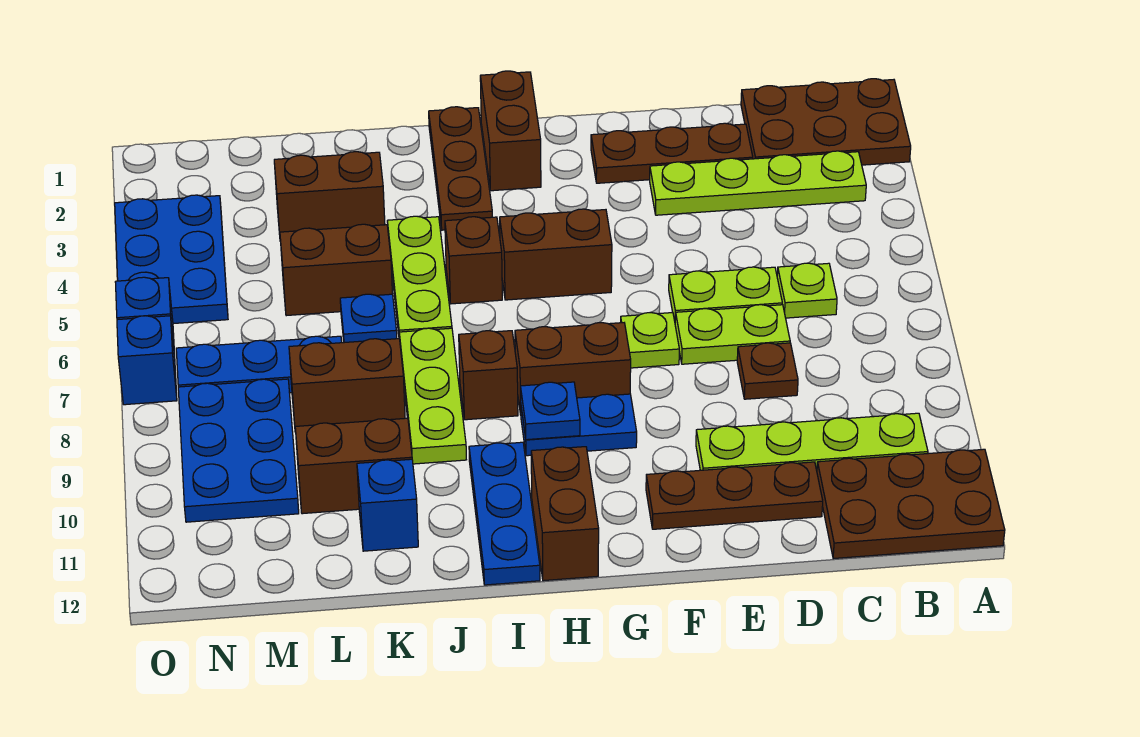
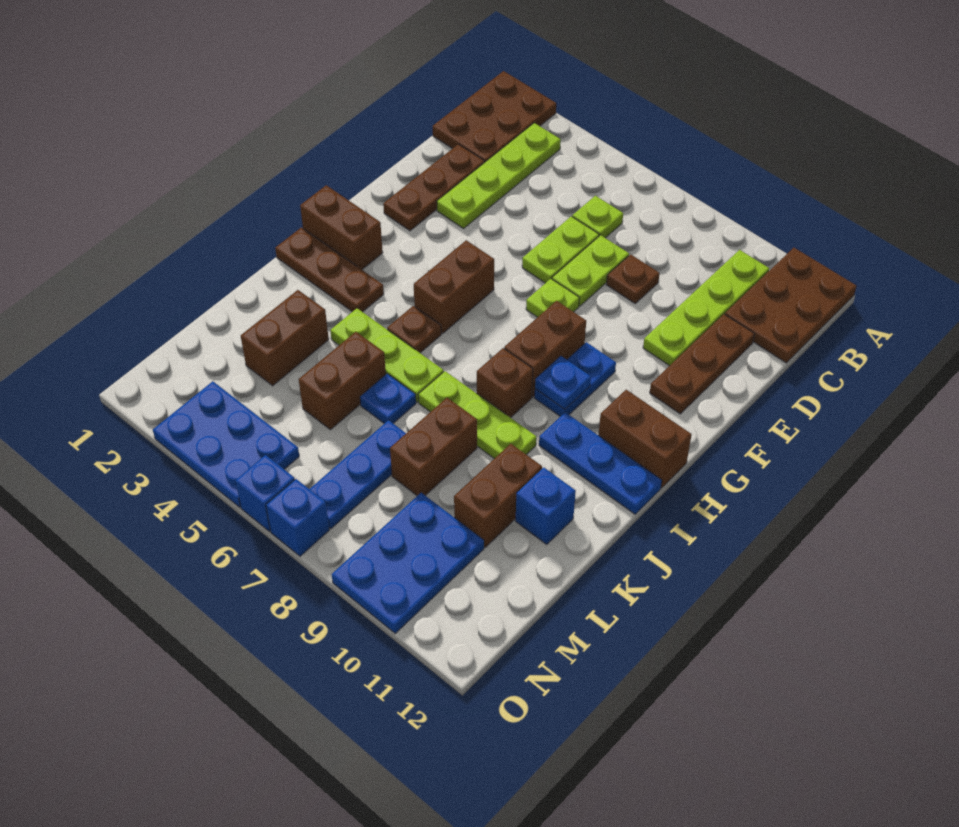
brown brick I5 level 1 -> brown plate I5 level 1
blue plate M8:N10 level 1 -> blue plate M9:O10 level 1

